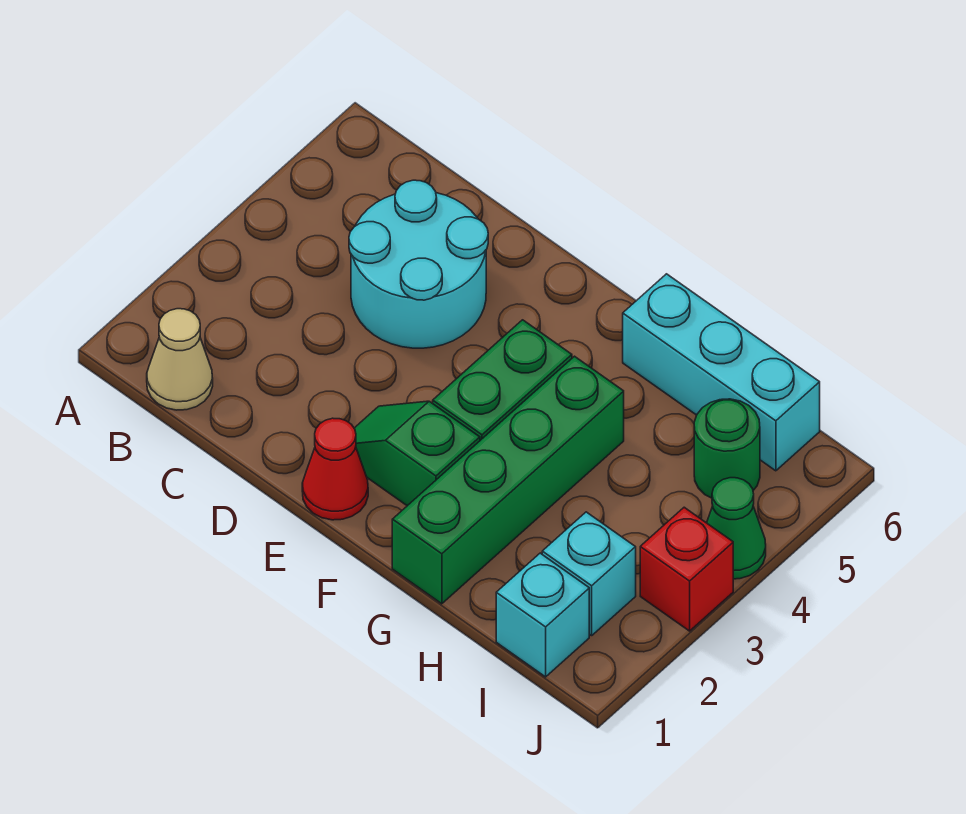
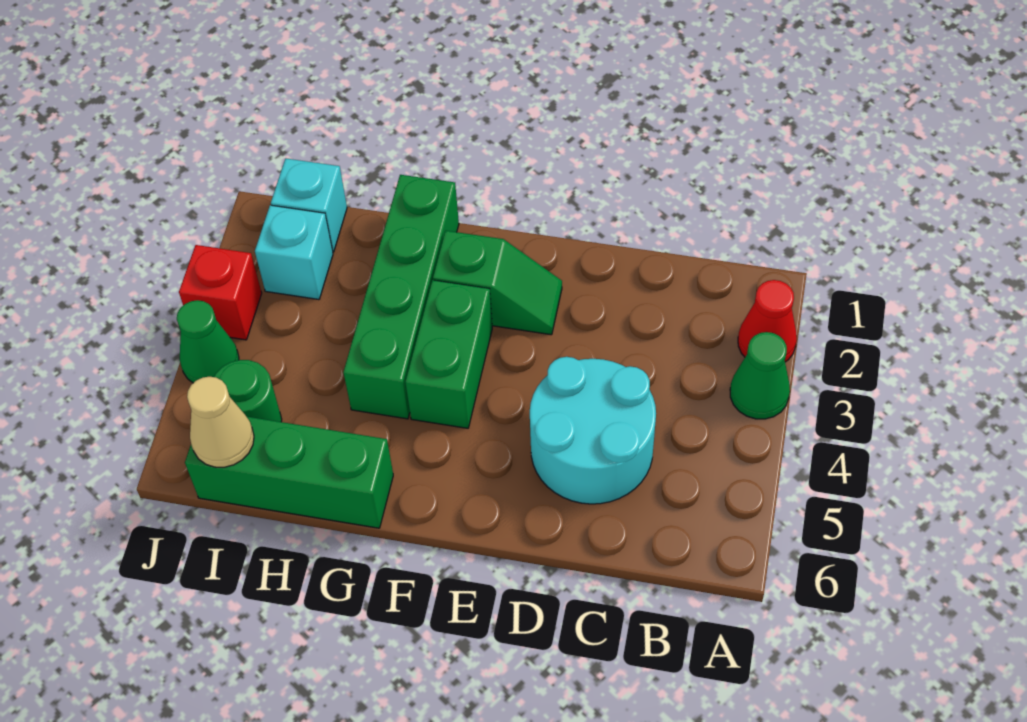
none -> green cone A3 level 1
tan cone B1 level 1 -> tan cone I6 level 2
red cone E1 level 1 -> red cone A2 level 1
cyan brick G6:I6 level 1 -> green brick G6:I6 level 1

